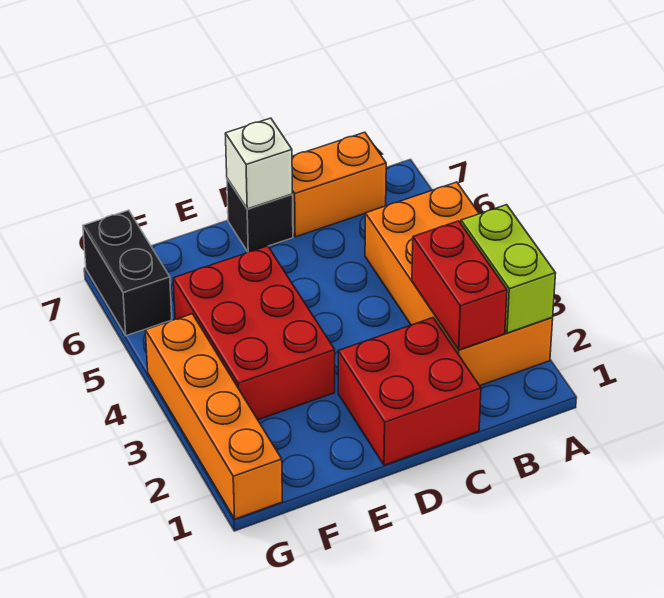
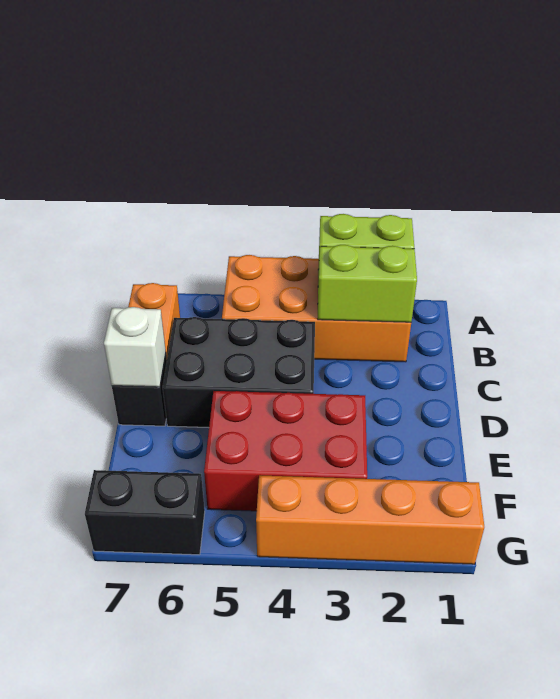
red brick B2:B3 level 2 -> lime brick B2:B3 level 2
red brick C1:D2 level 1 -> none
none -> black brick C4:D6 level 1

